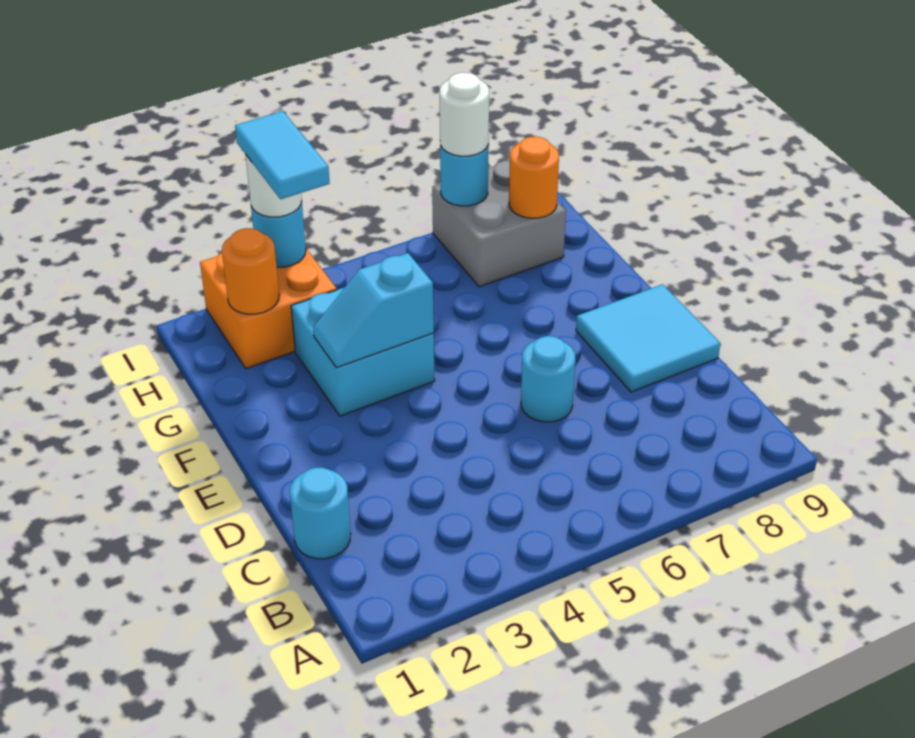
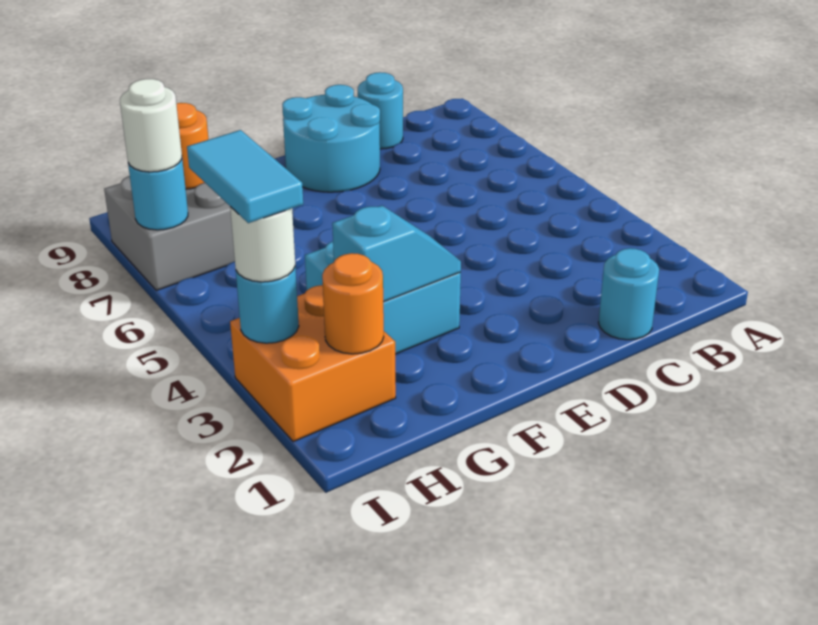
cyan round brick D6 level 1 -> cyan round brick C9 level 1
cyan tile D8:E9 level 1 -> cyan round brick D8:E9 level 1
cyan slope F3:F4 level 2 top 4 -> cyan slope F3:G3 level 2 top G
cyan tile H3:I3 level 4 -> cyan tile I3:I4 level 4

